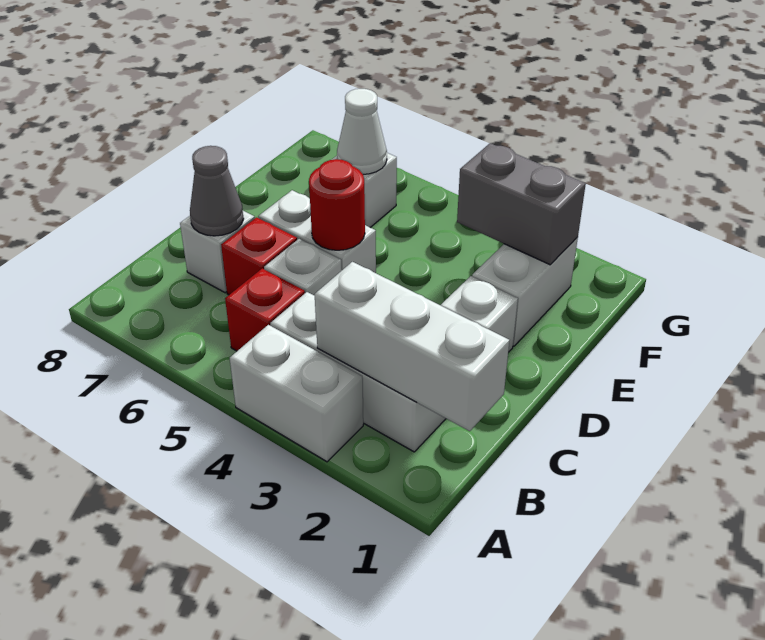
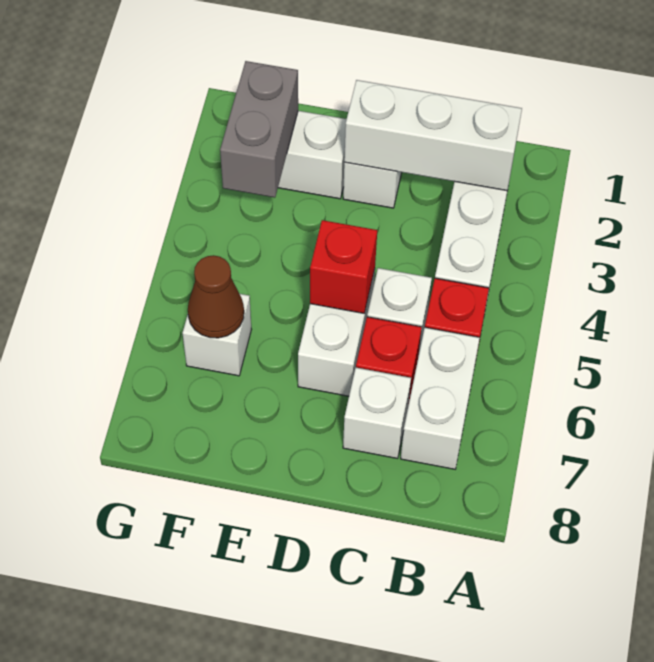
white brick A3:A4 level 1 -> white brick B6:B7 level 1
white brick B1:B3 level 2 -> white brick B2:D2 level 2
grey cone C7 level 2 -> none
red round brick D5 level 2 -> red brick D5 level 2
white cone F6 level 2 -> brown cone F6 level 2

